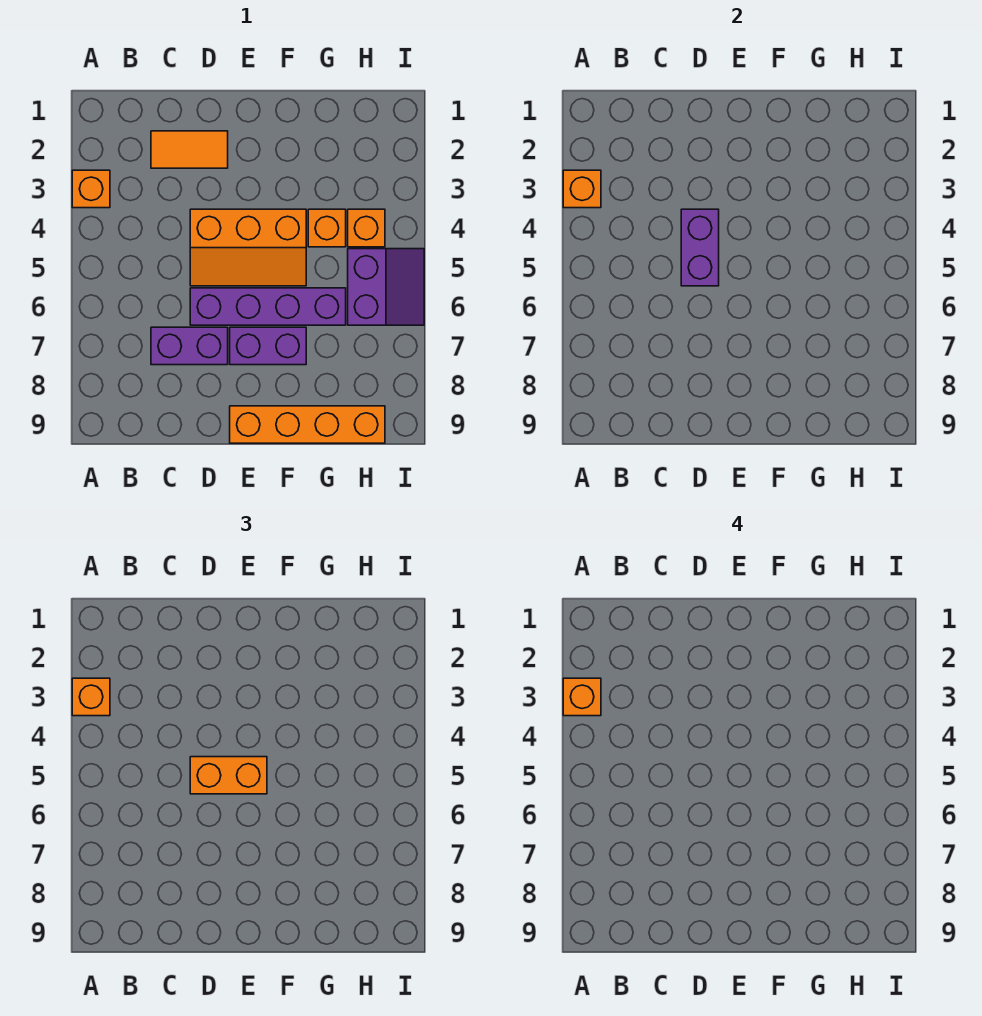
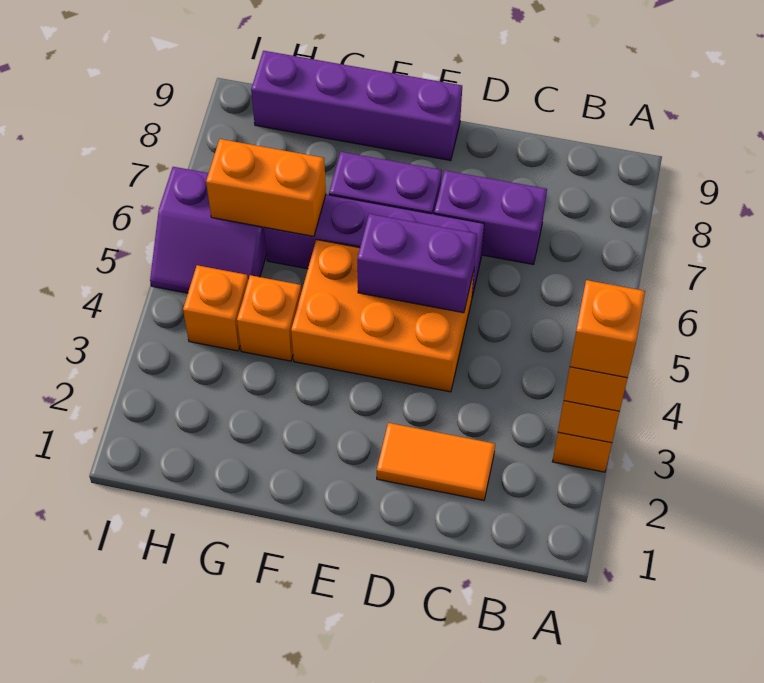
orange slope D4:F5 level 1 top 4 -> orange brick D4:F5 level 1
purple brick D4:D5 level 2 -> purple brick D5:E5 level 2
orange brick D5:E5 level 3 -> orange brick G6:H6 level 2
orange brick E9:H9 level 1 -> purple brick E9:H9 level 1
purple slope H5:I6 level 1 top H -> purple slope H5:I6 level 1 top 6

